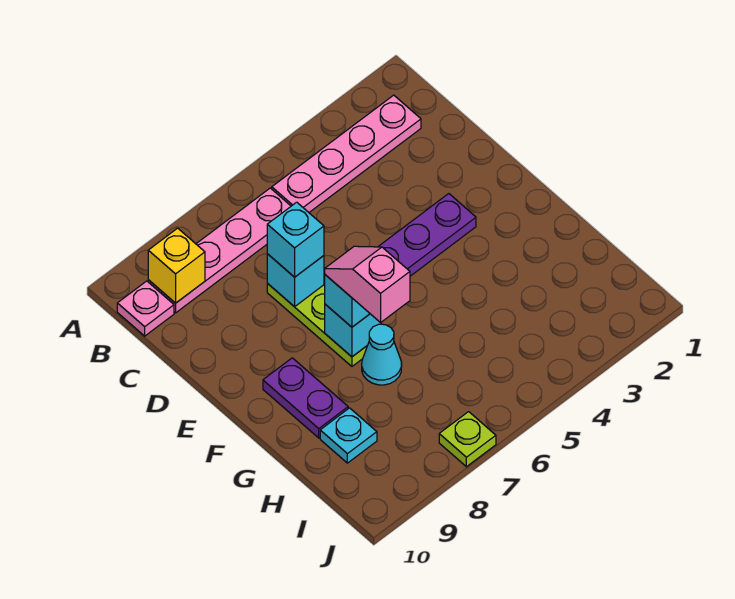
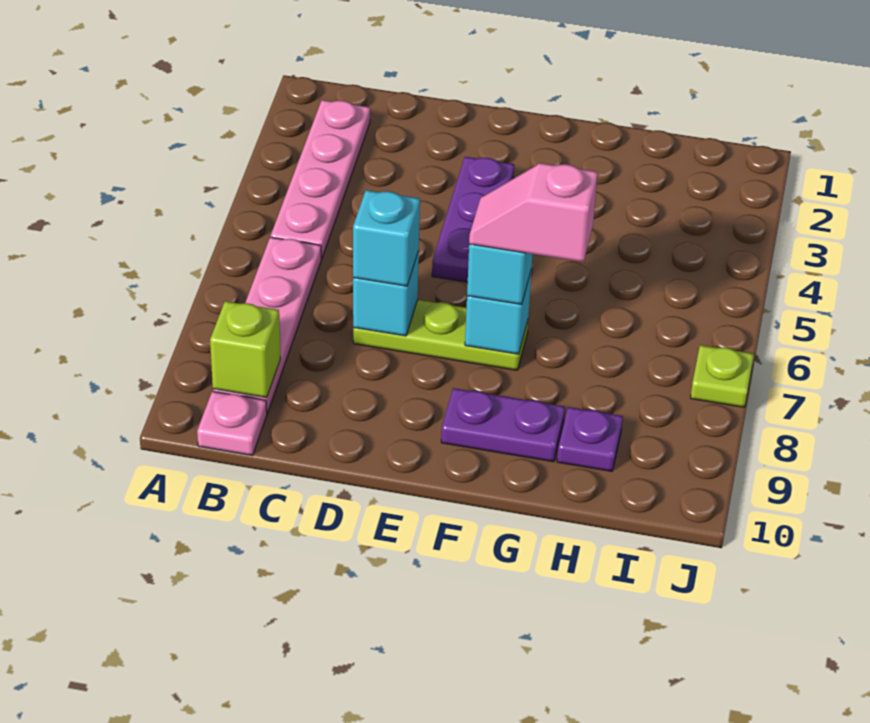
yellow brick B9 level 2 -> lime brick B9 level 2
cyan cone G7 level 1 -> none
cyan plate H9 level 1 -> purple plate H9 level 1

